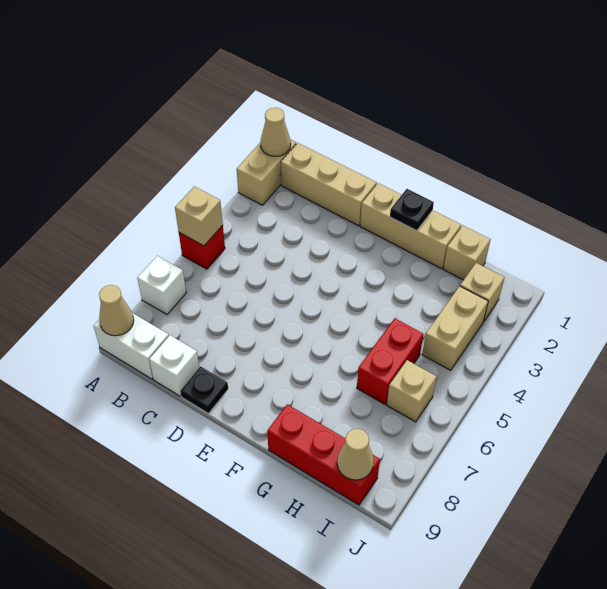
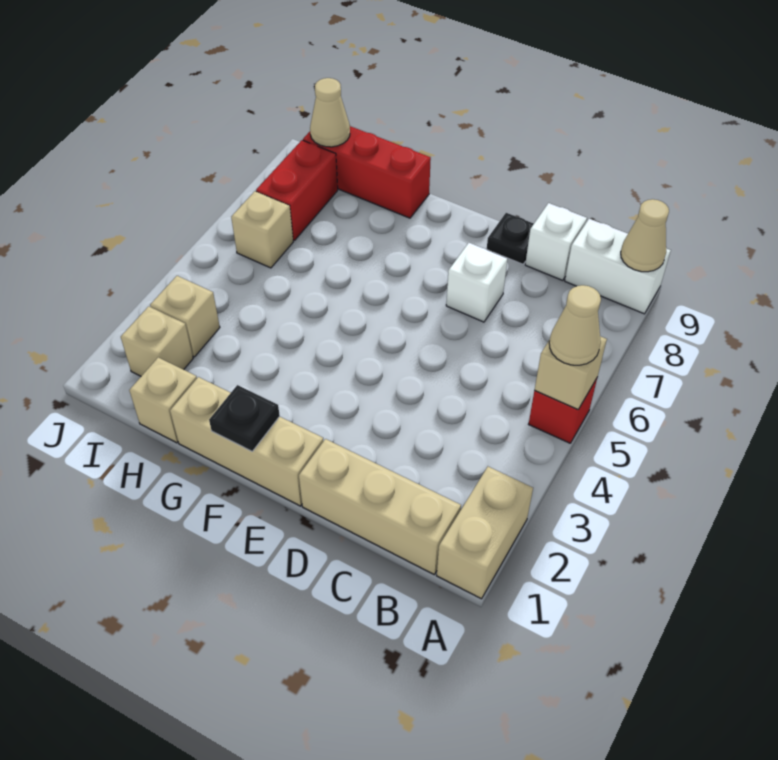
tan cone A1 level 2 -> tan cone A5 level 3
white brick A7 level 1 -> white brick D7 level 1
red brick H5:H6 level 1 -> red brick I7:I8 level 1
tan brick I3:I4 level 1 -> tan brick I3 level 1

